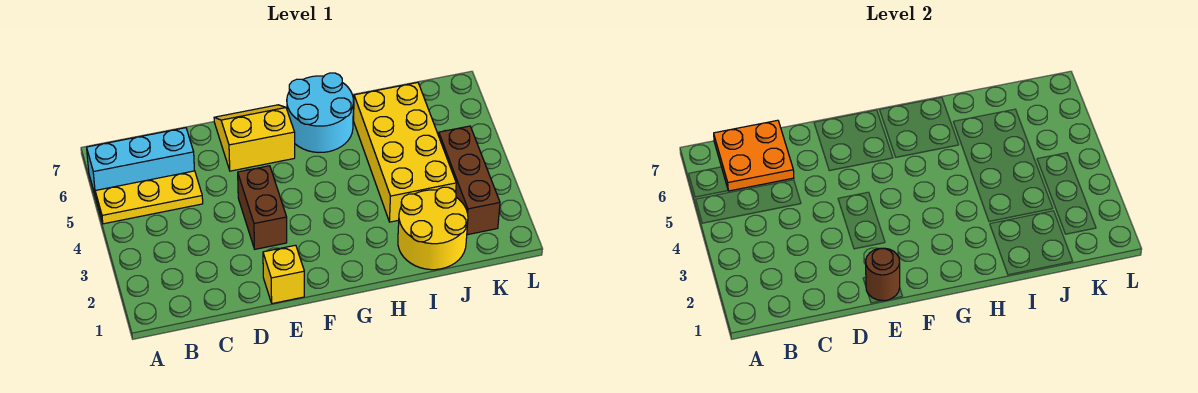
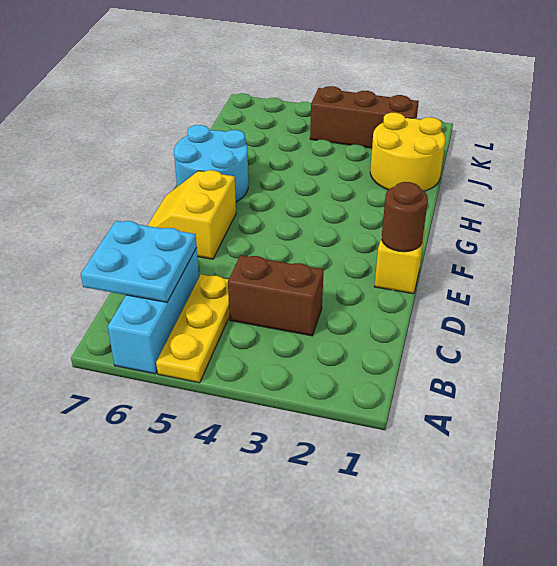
orange plate B6:C7 level 2 -> cyan plate B6:C7 level 2
brown brick E3:E4 level 1 -> brown brick C3:C4 level 1
yellow brick I3:J6 level 1 -> none

